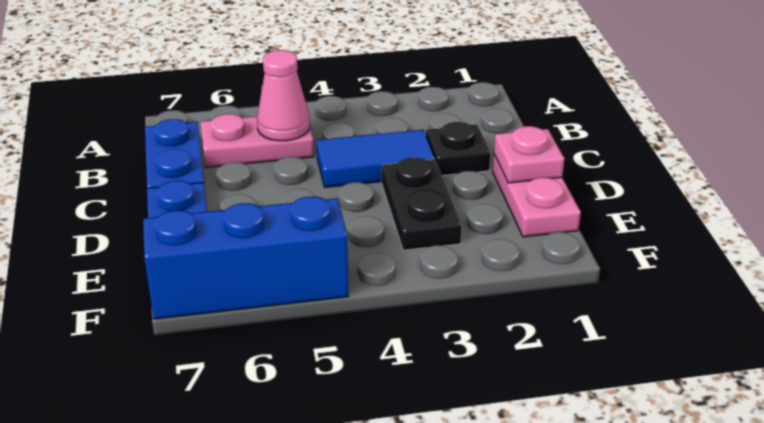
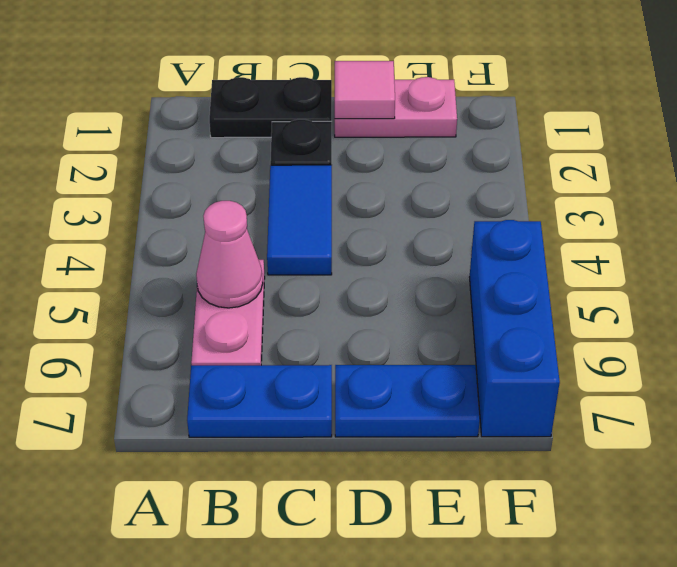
pink plate D1 level 2 -> pink tile D1 level 2
black plate D3:E3 level 1 -> black plate B1:C1 level 1

